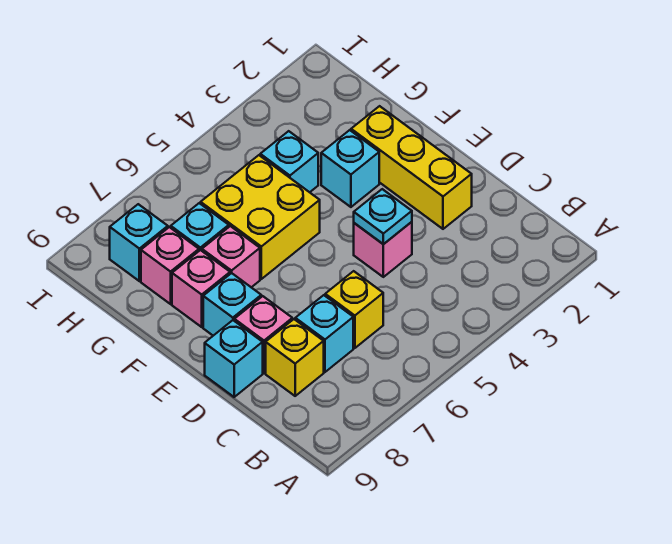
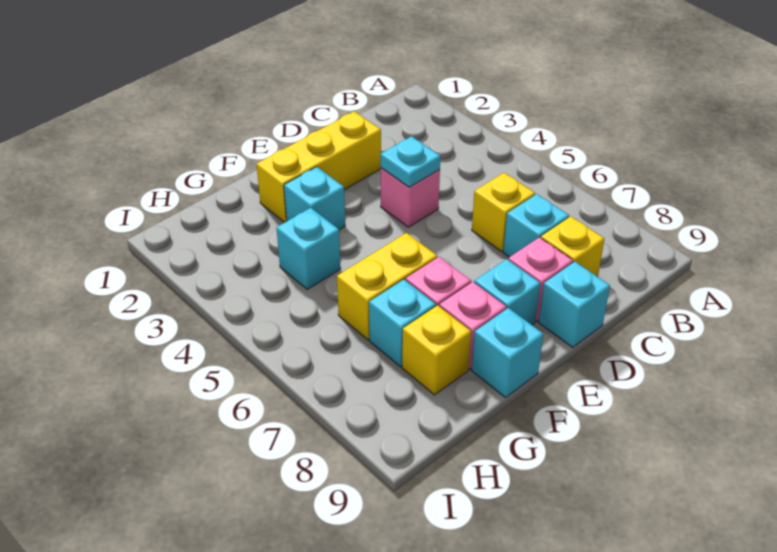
yellow brick F5:G6 level 1 -> yellow brick F6:G6 level 1
pink brick G8 level 1 -> yellow brick G8 level 1
cyan brick H8 level 1 -> cyan brick F9 level 1

